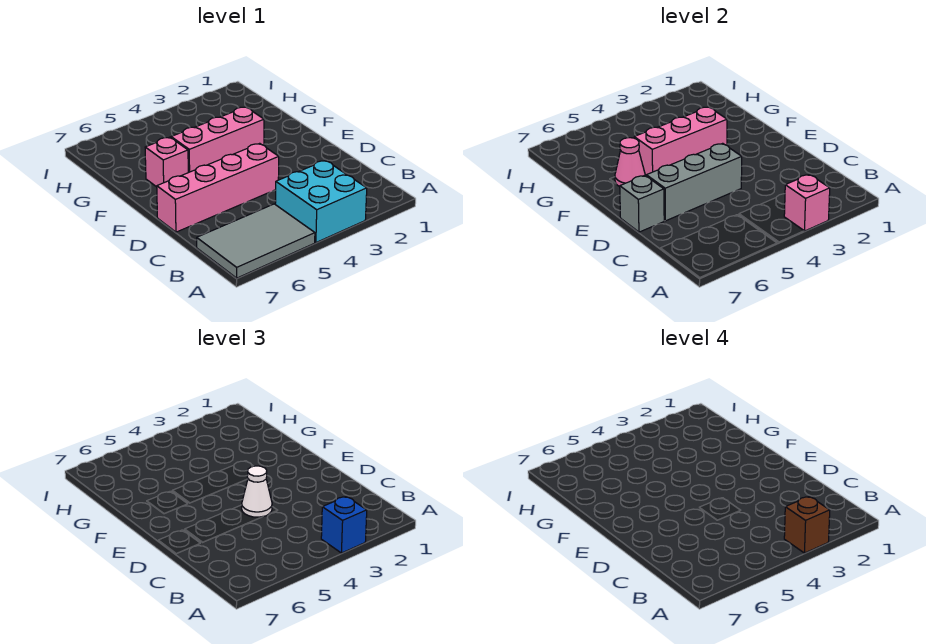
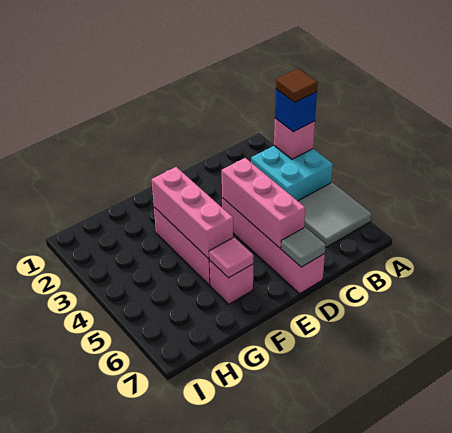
brown brick A3 level 4 -> brown tile A3 level 4
grey tile A5:B7 level 1 -> grey tile A5:B6 level 1
grey brick D4:D6 level 2 -> pink brick D4:D6 level 2
white cone D4 level 3 -> none
grey brick D7 level 2 -> grey tile D7 level 2
pink cone F6 level 2 -> pink tile F6 level 2

